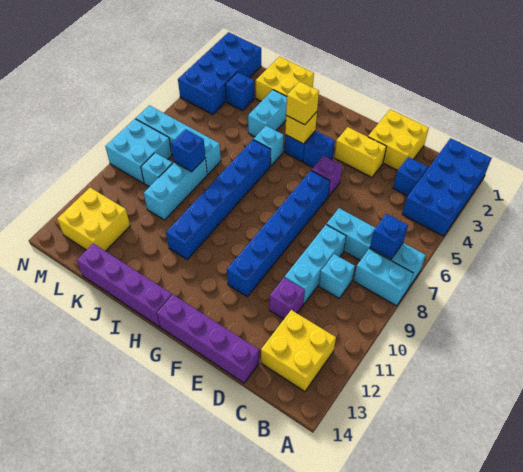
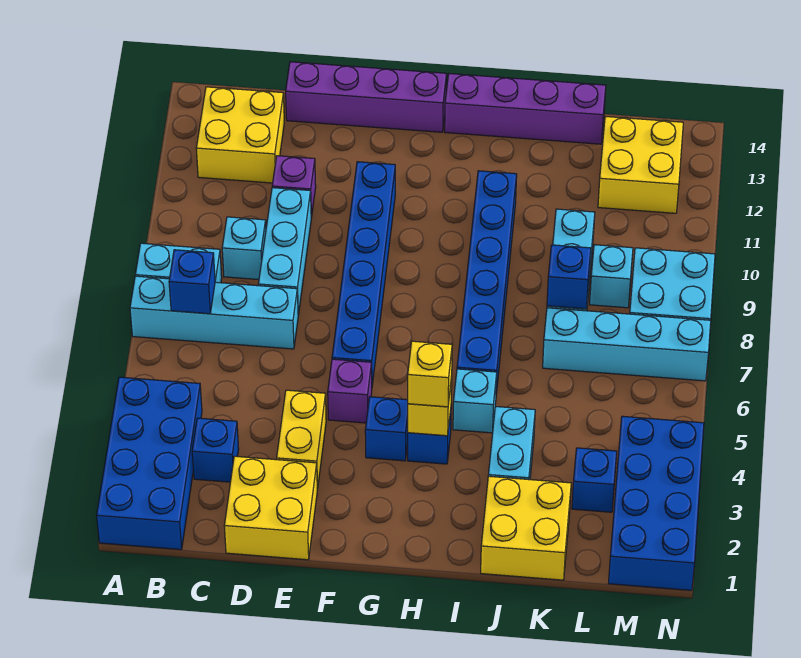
yellow brick E3:F3 level 1 -> yellow brick E3:E4 level 1

